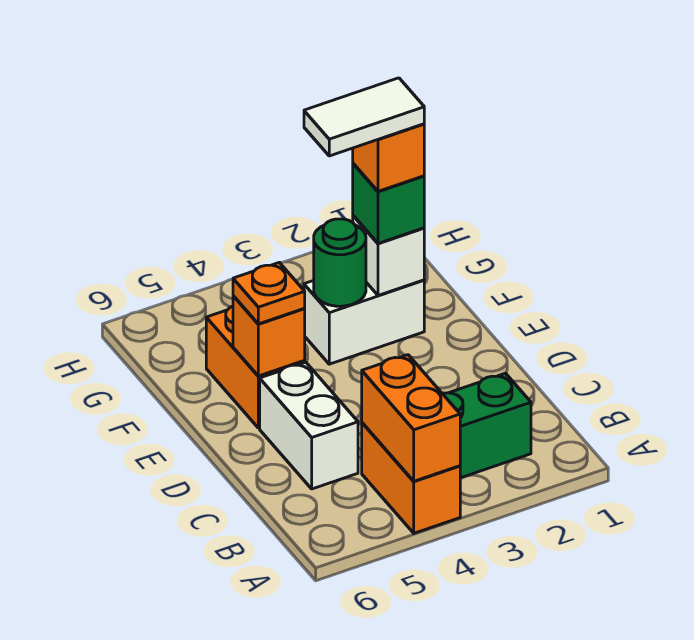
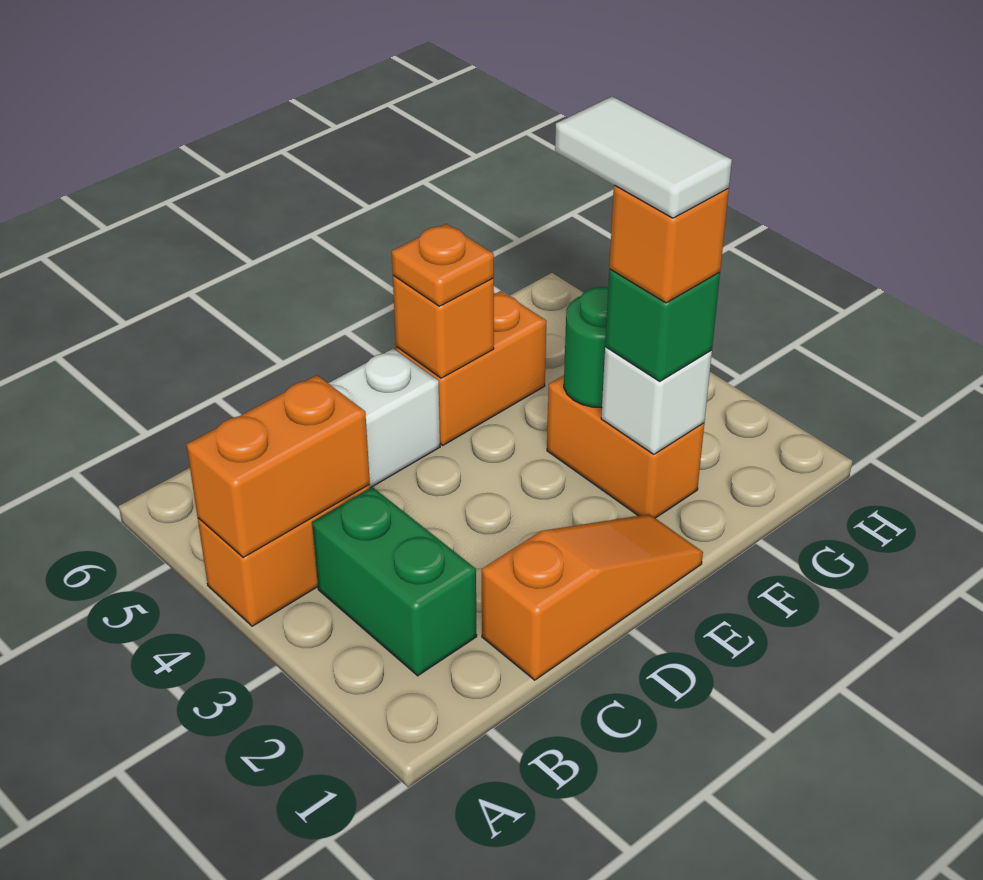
none -> orange slope C1:E1 level 1 top C
white brick F2:F3 level 1 -> orange brick F2:F3 level 1

